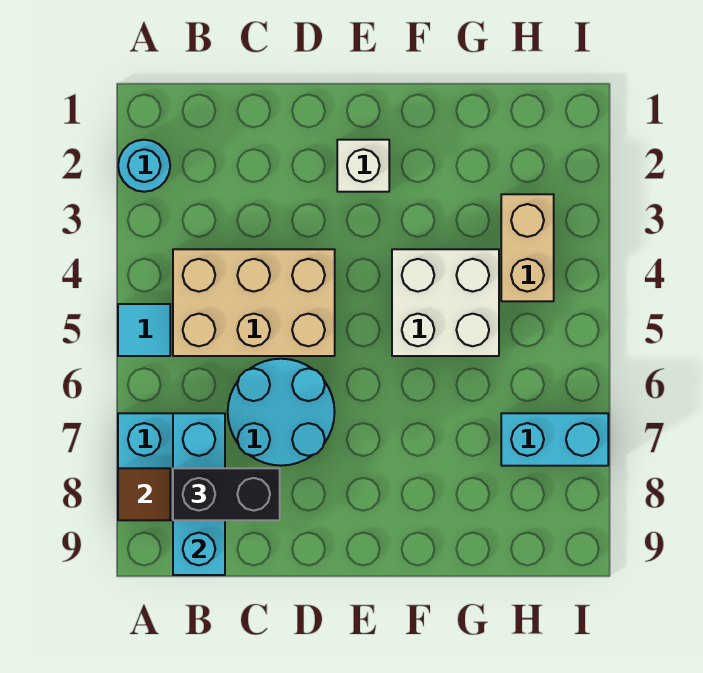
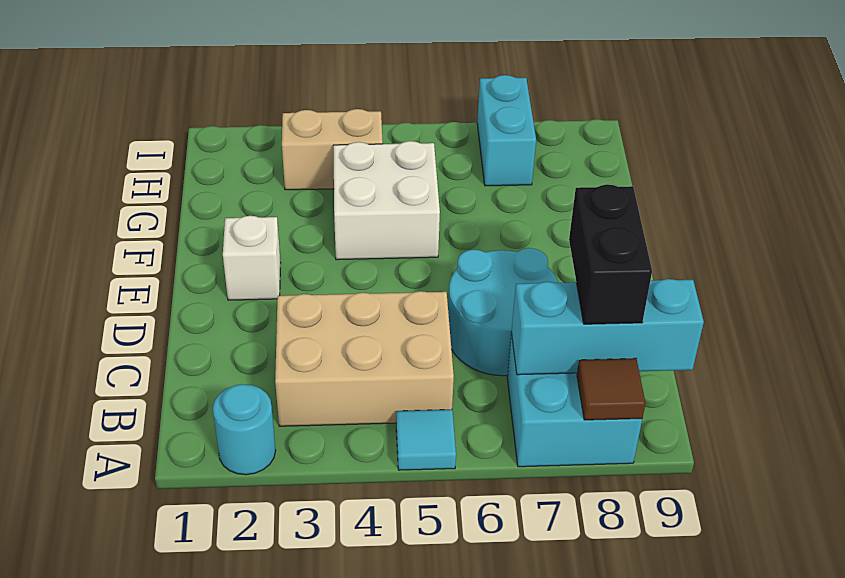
tan brick B4:D5 level 1 -> tan brick B3:C5 level 1

